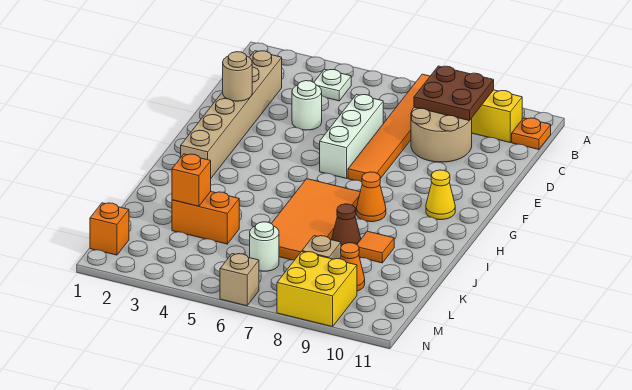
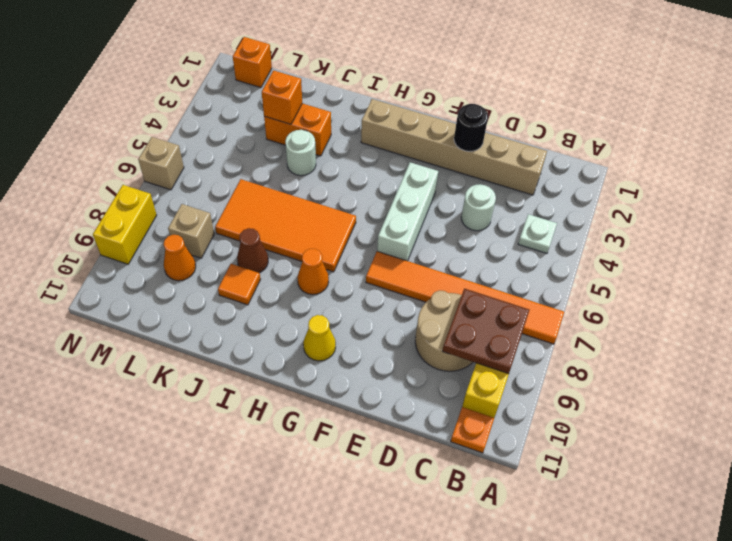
white brick D6:F6 level 1 -> white brick F4:F6 level 1
tan round brick E2 level 2 -> black round brick E2 level 2
orange brick K3:K4 level 1 -> orange brick J3:K3 level 1
white round brick L6 level 1 -> white round brick J4 level 1
yellow brick M8:N9 level 1 -> yellow brick N8:N9 level 1

